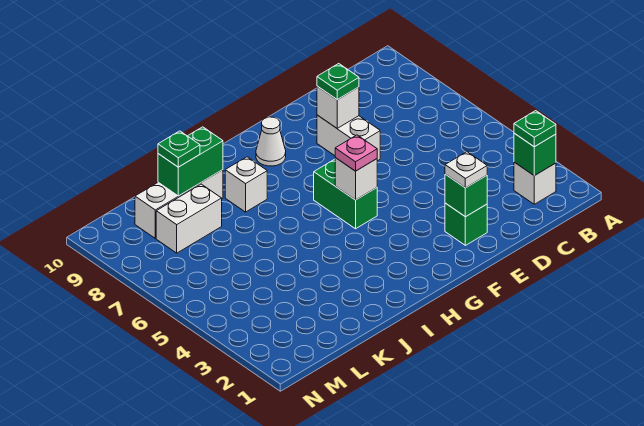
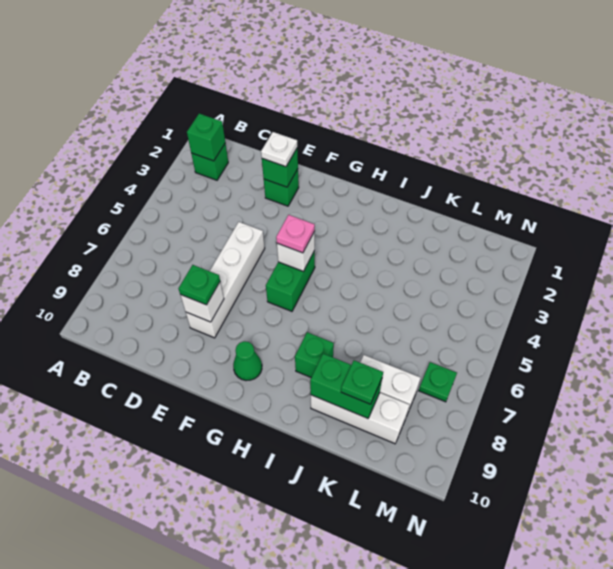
white brick B2 level 1 -> green brick B2 level 1
green plate B2 level 3 -> green plate M7 level 1
white brick E7:E8 level 1 -> white brick E5:E8 level 1
white cone G9 level 1 -> green cone G9 level 1
white brick I8 level 1 -> green brick I8 level 1

